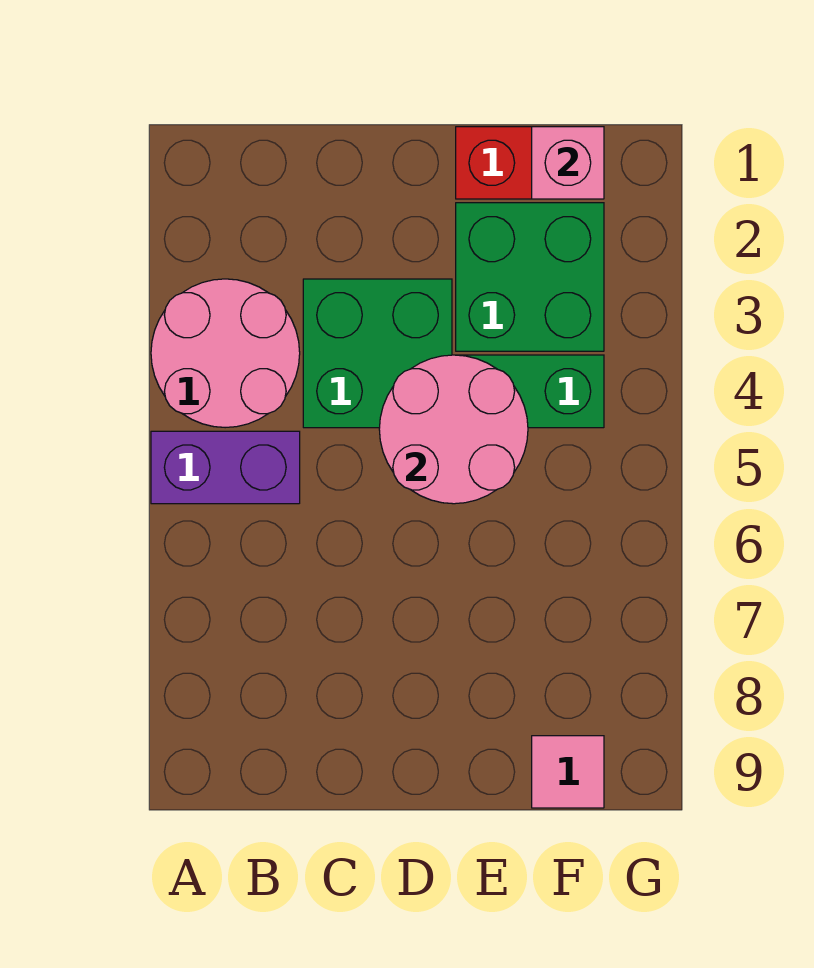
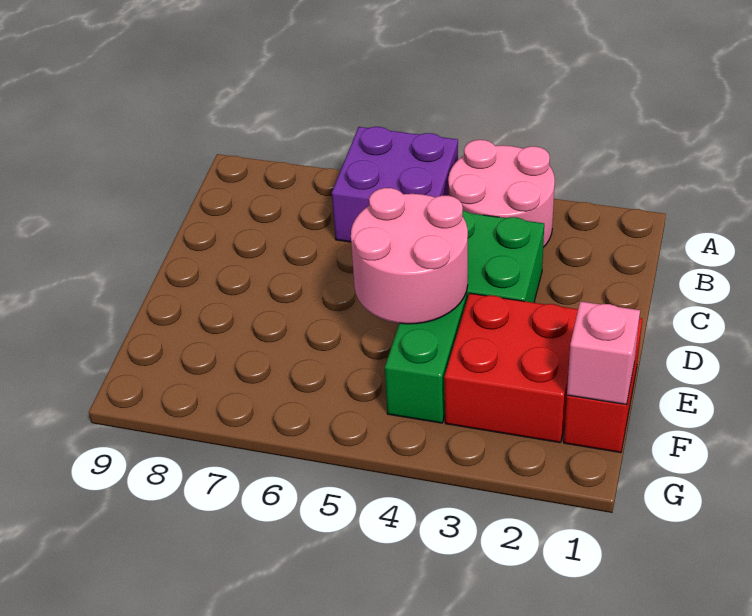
purple brick A5:B5 level 1 -> purple brick A5:B6 level 1
green brick E2:F3 level 1 -> red brick E2:F3 level 1
pink tile F9 level 1 -> none

